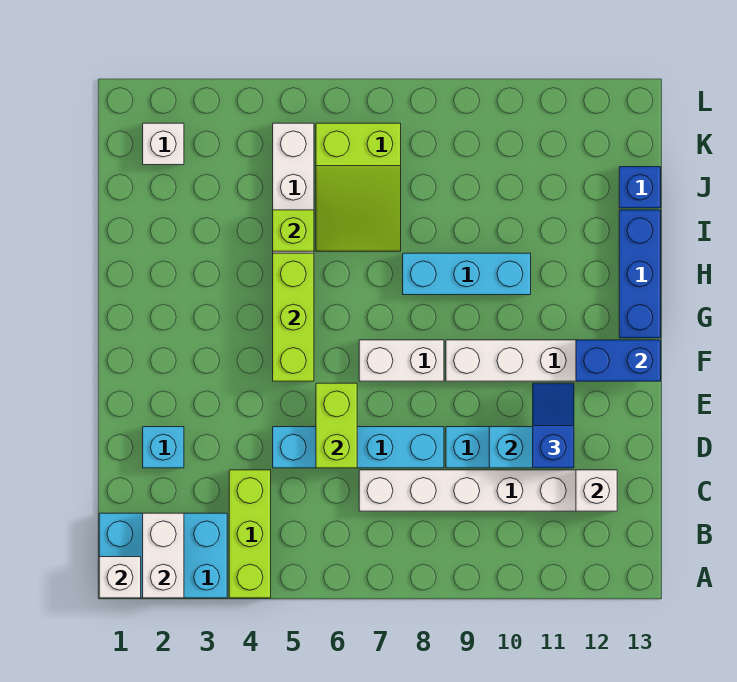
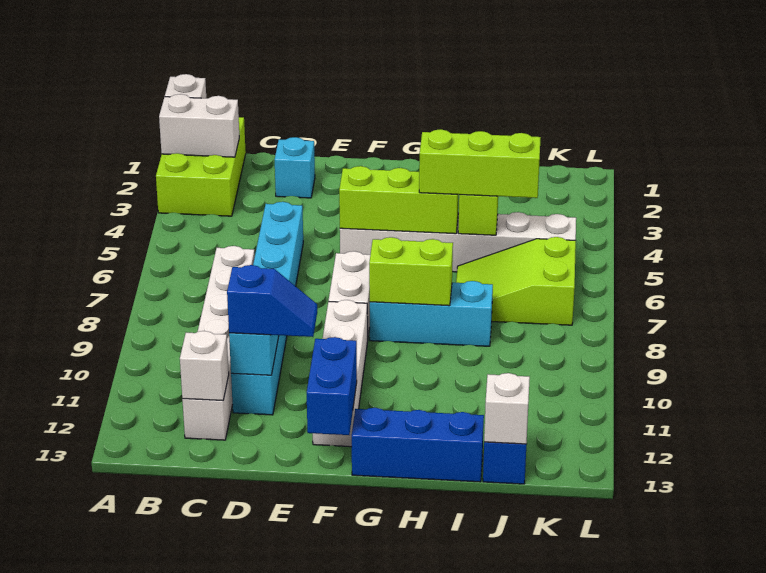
cyan brick A1:B3 level 1 -> lime brick A1:B3 level 1
lime brick A4:C4 level 1 -> lime brick H5:J5 level 3
lime brick D6:E6 level 2 -> lime brick G8:H8 level 2
cyan brick H8:H10 level 1 -> cyan brick G8:I8 level 1
white brick K2 level 1 -> white brick J13 level 2

